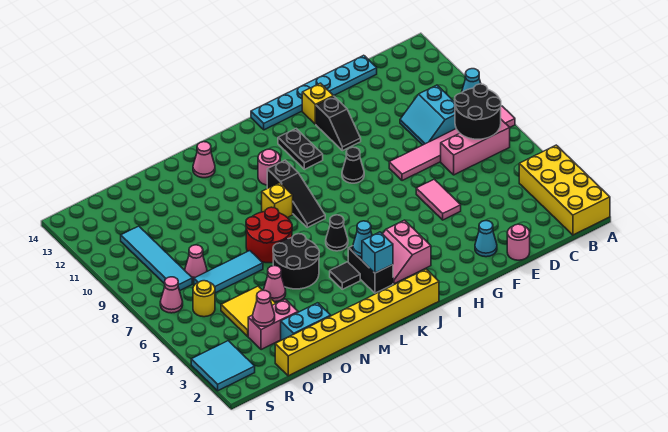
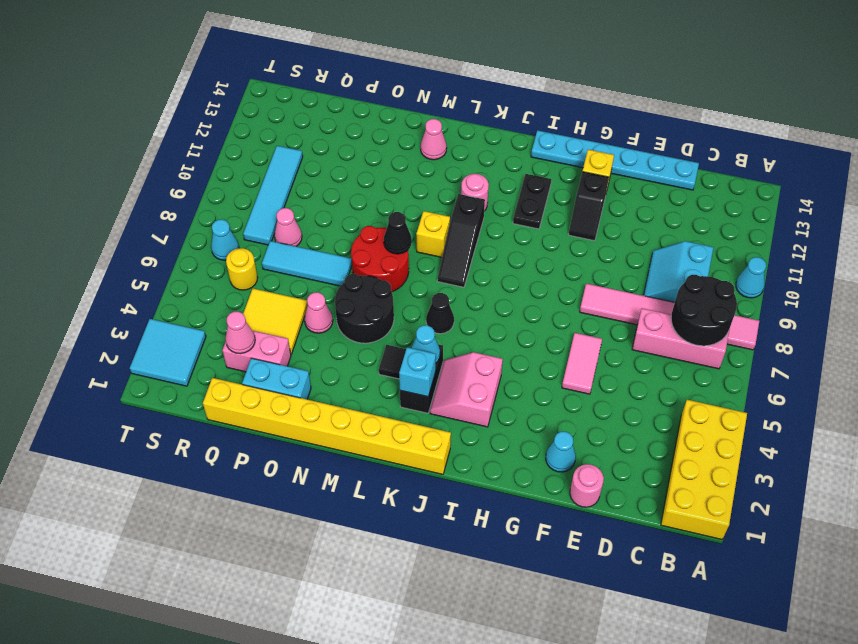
black cone H9 level 1 -> black cone M8 level 2
pink cone S7 level 1 -> cyan cone S7 level 1

